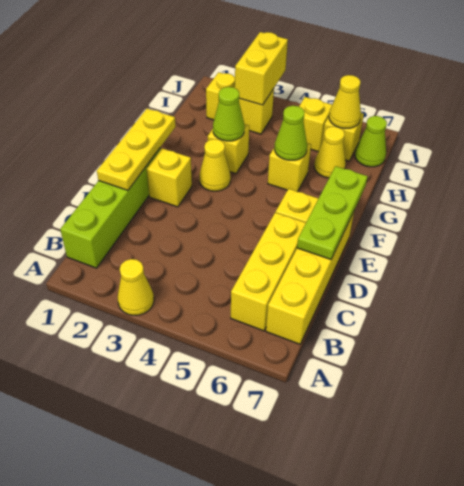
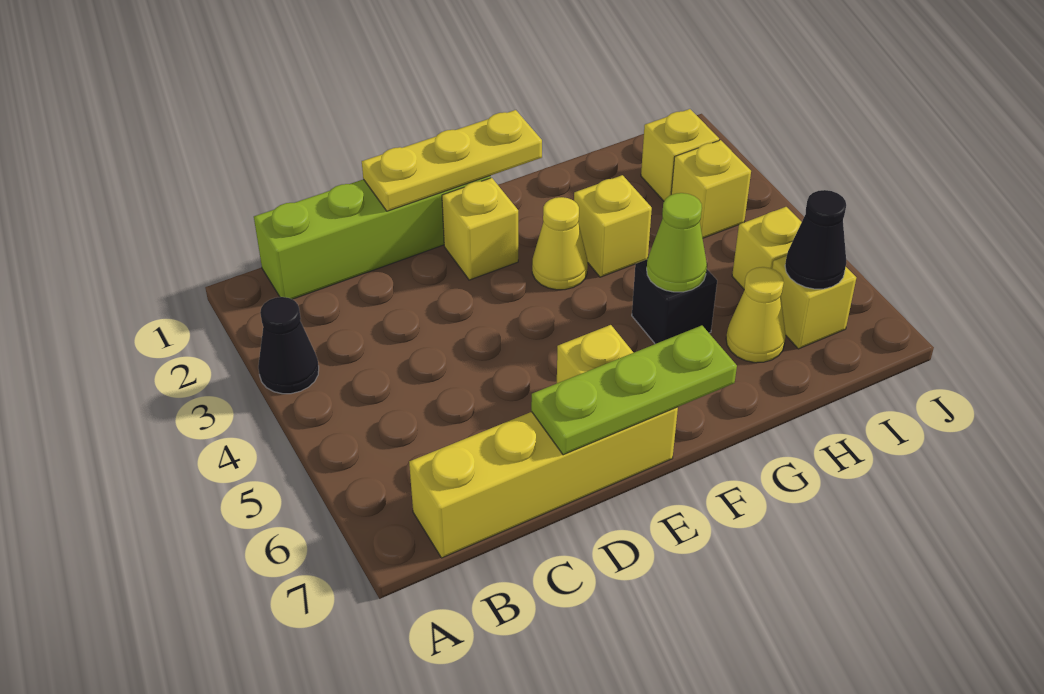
yellow cone A3 level 1 -> black cone A3 level 1
yellow brick B6:D6 level 1 -> none
lime cone G3 level 2 -> none
yellow brick G5 level 1 -> black brick G5 level 1
yellow brick I3:J3 level 2 -> none
yellow cone I6 level 2 -> black cone I6 level 2
lime cone I7 level 1 -> none

